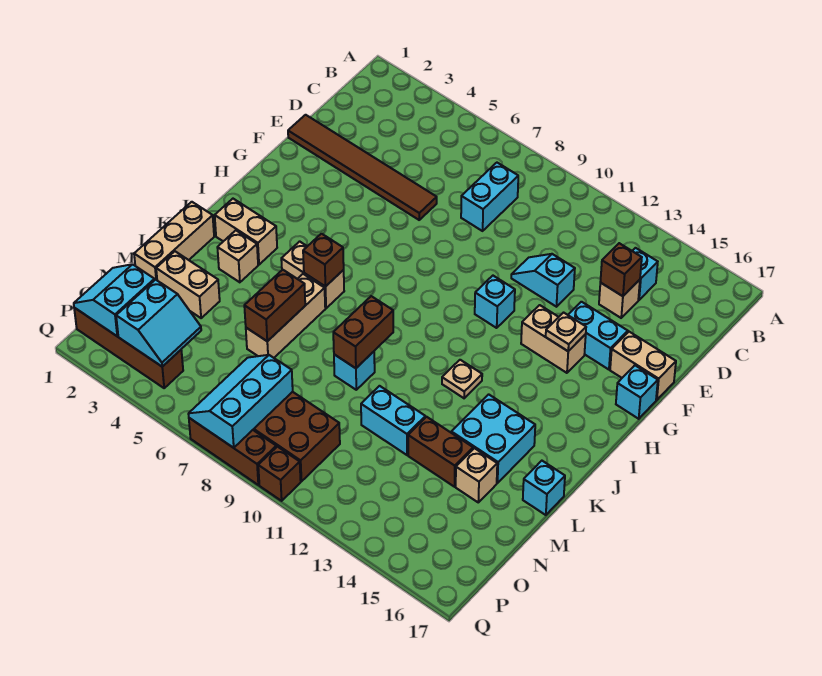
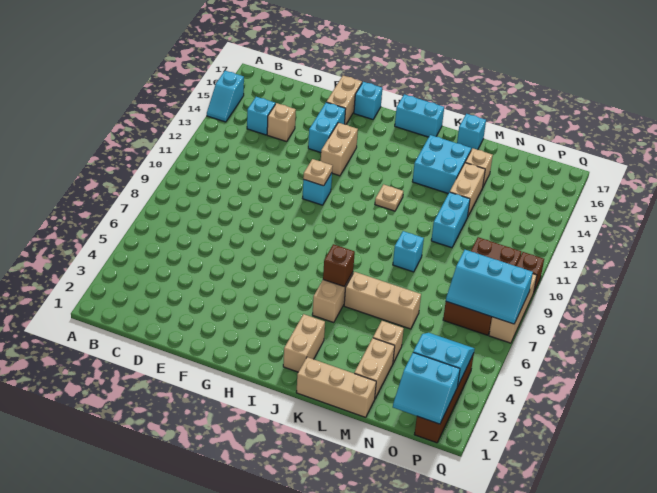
cyan brick C8:D8 level 1 -> cyan brick I17:J17 level 1
brown brick D14 level 2 -> none
brown tile E1:E6 level 1 -> none
cyan slope E11:E12 level 1 top 12 -> cyan slope A14:A15 level 1 top 15
tan plate G14 level 2 -> tan plate G11 level 2
tan brick K3 level 1 -> tan brick M4 level 1
brown brick K9:L9 level 2 -> none
brown brick L6:M6 level 2 -> none
brown brick M13:M14 level 1 -> tan brick M13:M14 level 1
brown brick Q7:Q9 level 1 -> tan brick Q7:Q9 level 1

